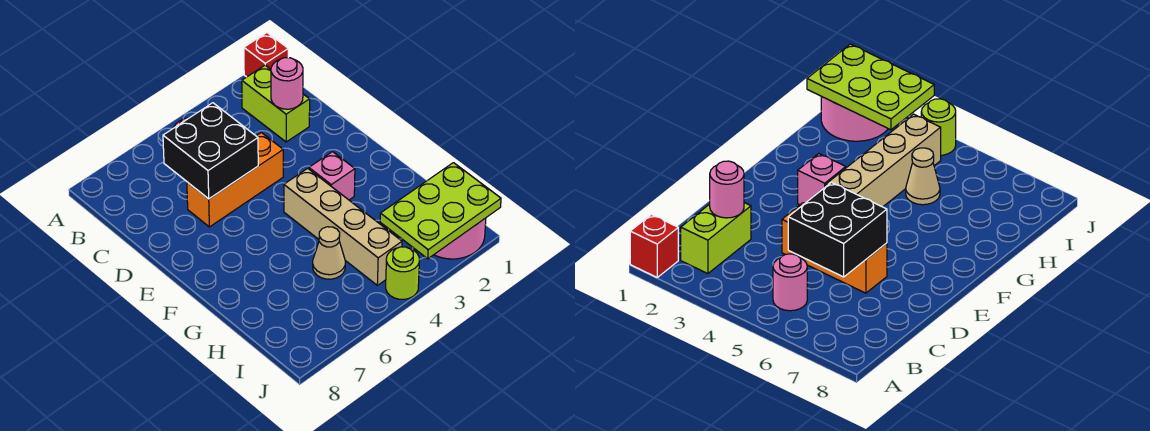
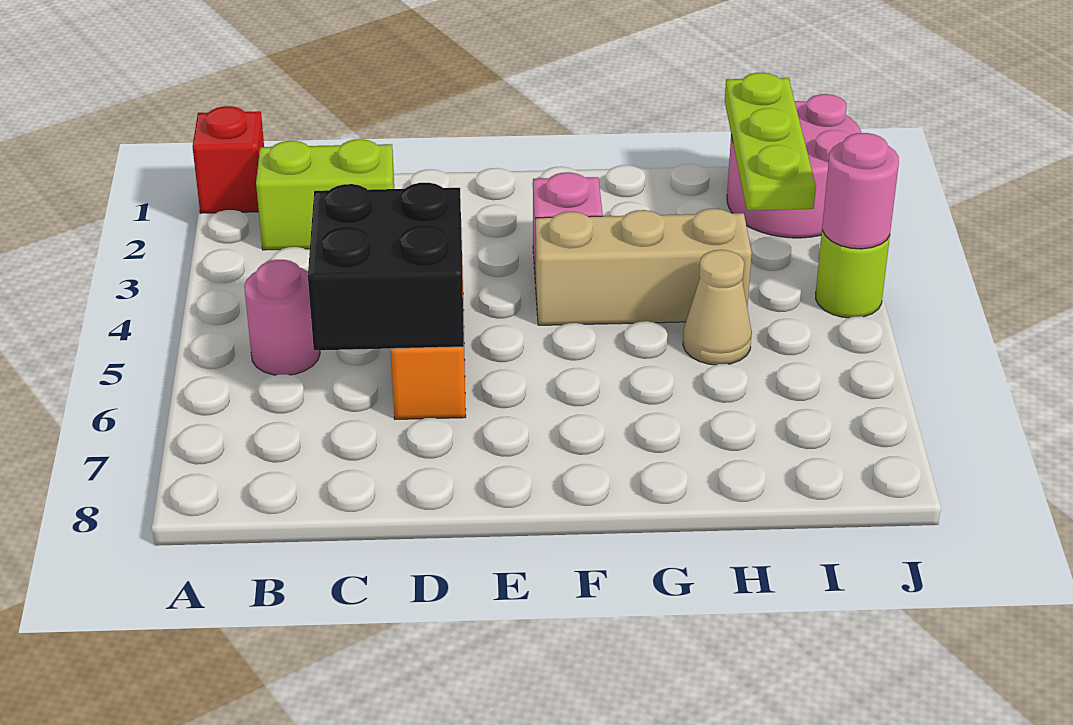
pink round brick C2 level 2 -> pink round brick J4 level 2
tan brick F4:I4 level 1 -> tan brick F4:H4 level 1
lime plate I1:J3 level 2 -> lime plate I1:I3 level 2

